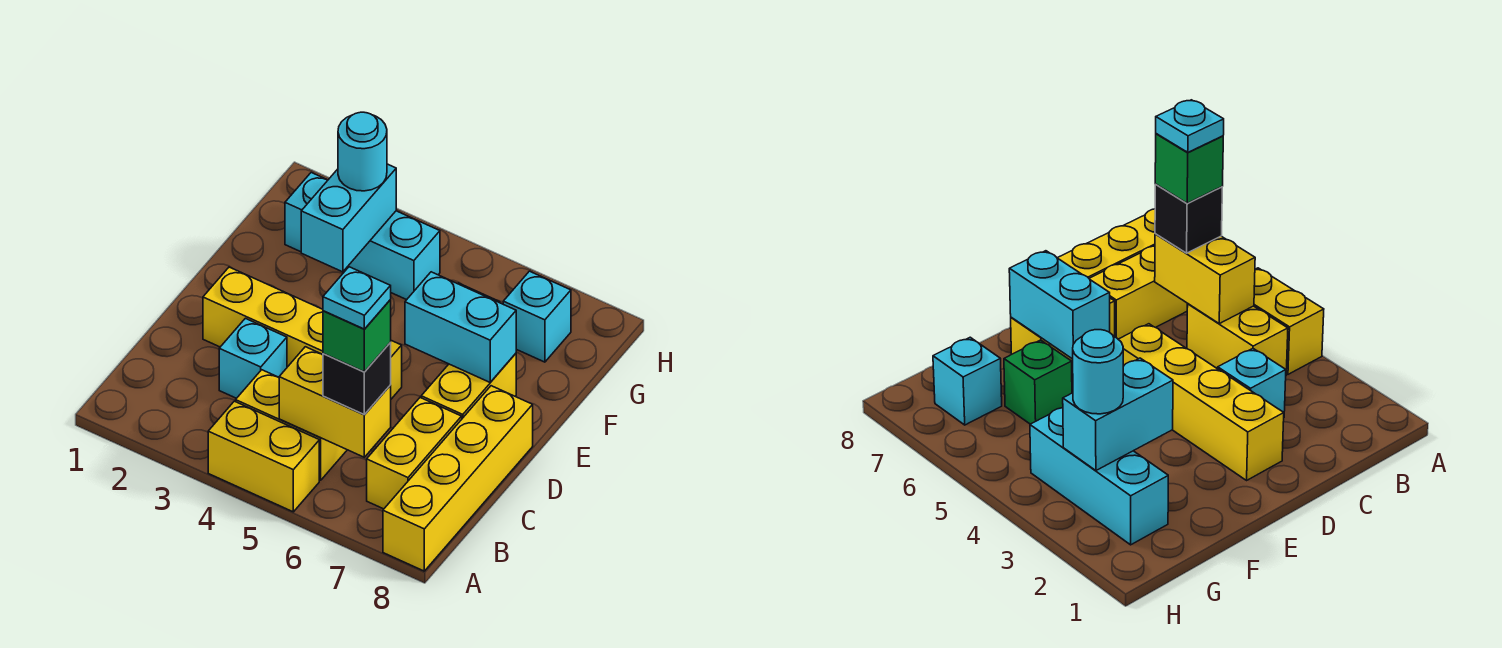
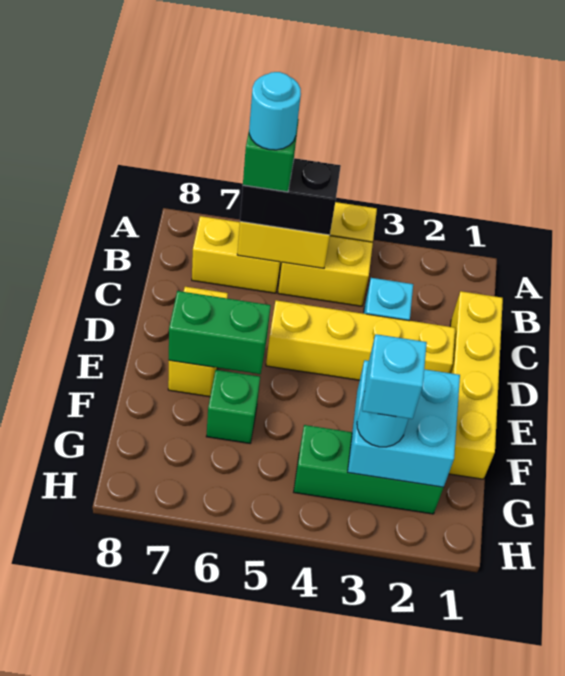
yellow brick A8:D8 level 1 -> yellow brick C1:F1 level 1
black brick B6 level 3 -> black brick B5:B6 level 3
cyan plate B6 level 5 -> cyan round brick B6 level 5
yellow brick B7:C7 level 1 -> yellow brick B6:B7 level 1
cyan brick E6:E7 level 2 -> green brick E6:E7 level 2
cyan brick F3:G3 level 2 -> cyan brick F2:G3 level 2
cyan brick G2:G4 level 1 -> green brick G2:G4 level 1
cyan brick G7 level 1 -> cyan brick G3 level 4

